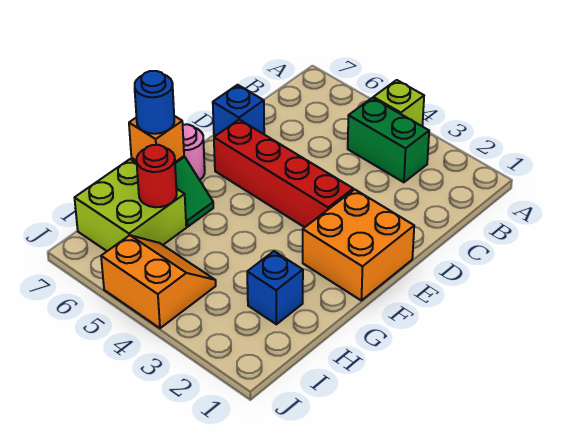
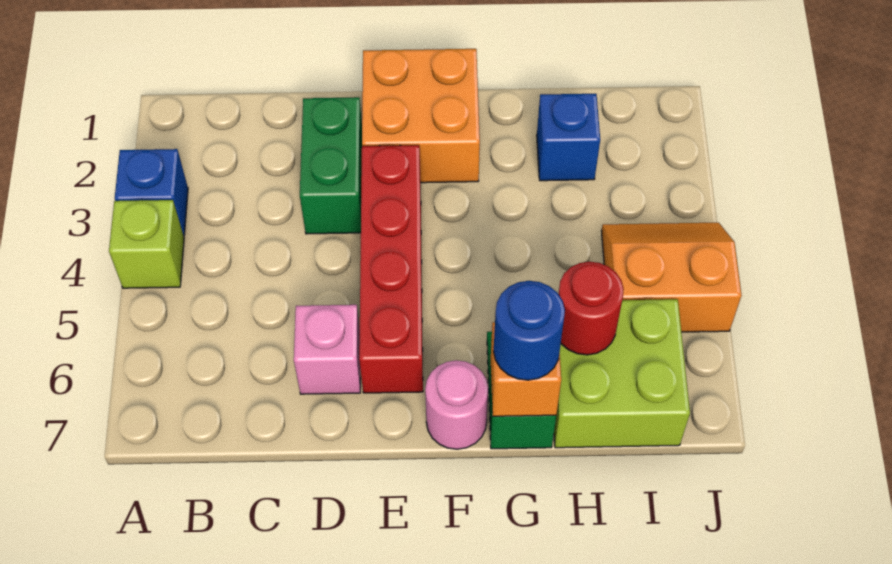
green brick B3:B4 level 1 -> green brick D2:D3 level 1
none -> pink brick D6 level 1
blue brick D7 level 1 -> blue brick A3 level 1
orange slope I4:J5 level 1 top J -> orange slope I4:J5 level 1 top 5

